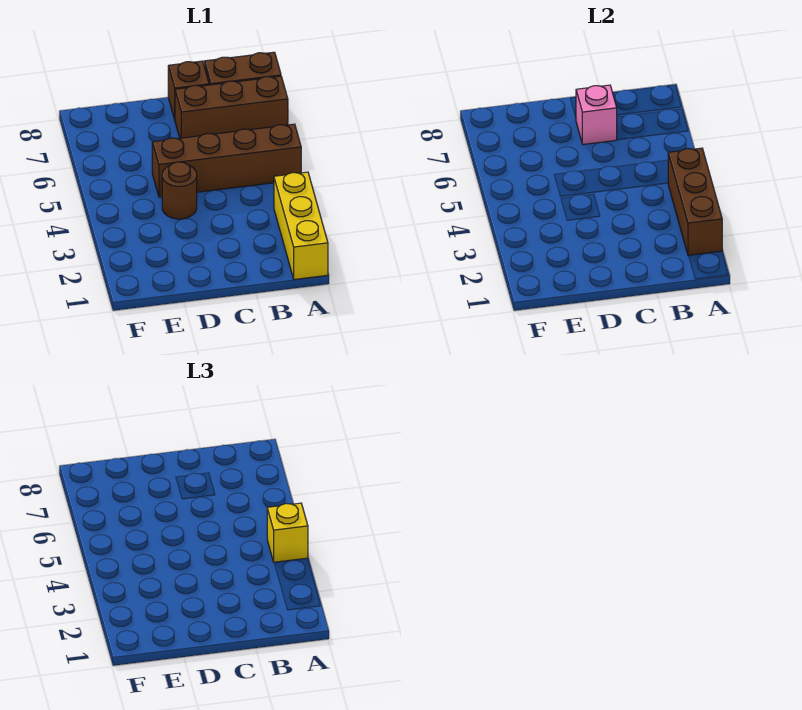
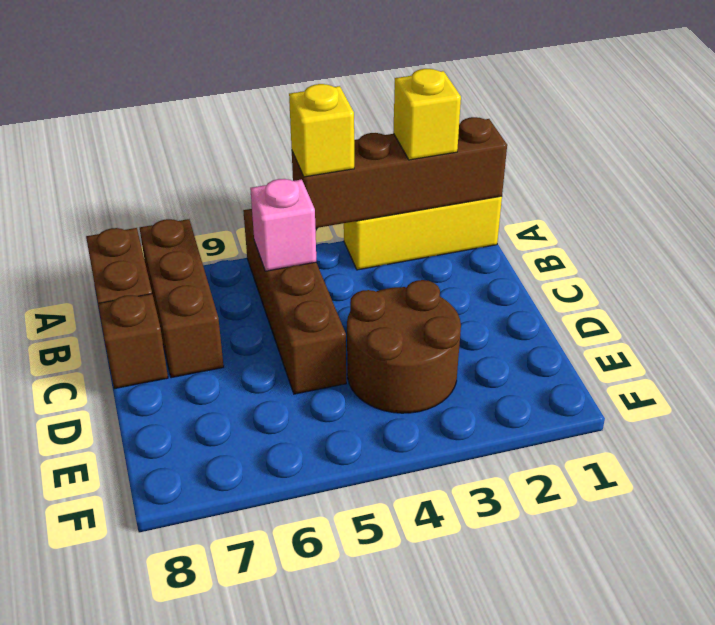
brown brick A2:A4 level 2 -> brown brick A1:A4 level 2
none -> yellow brick A2 level 3
pink brick C7 level 2 -> pink brick B5 level 2
brown round brick D4 level 1 -> brown round brick D3:E4 level 1

